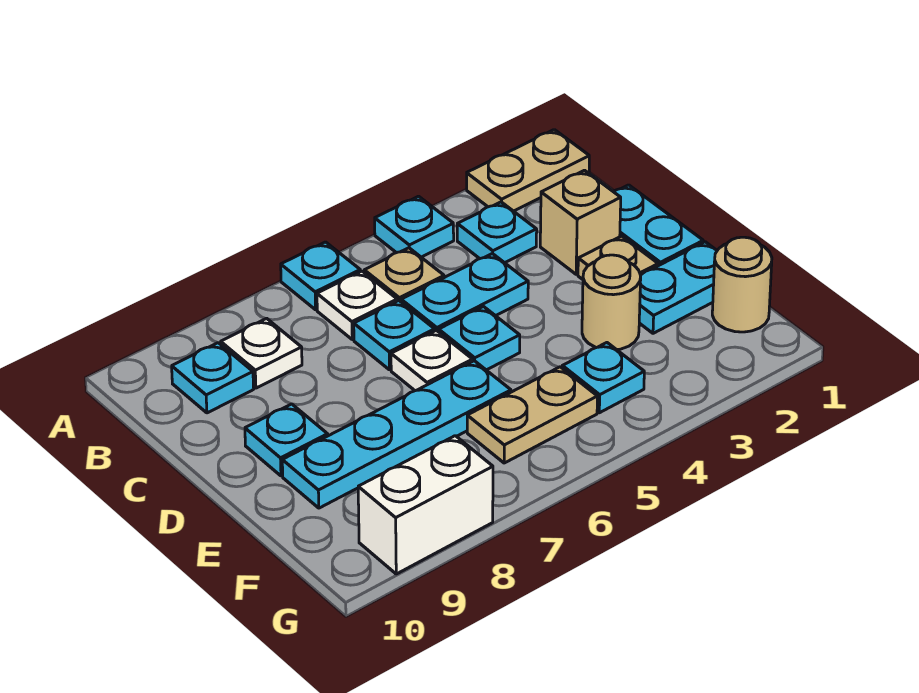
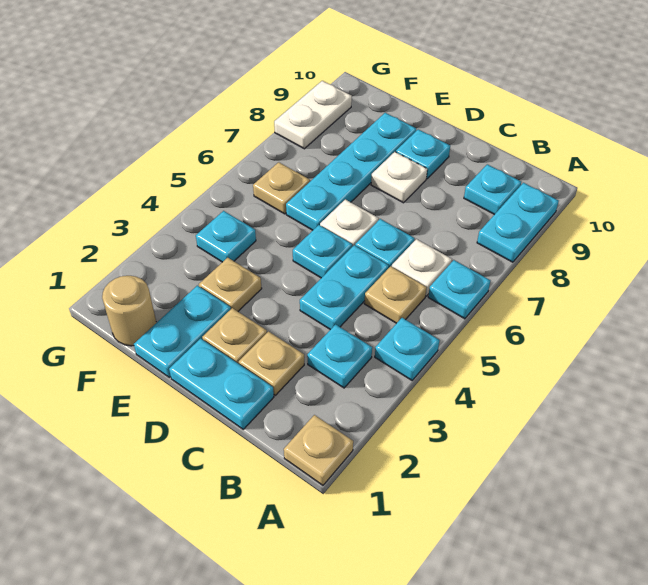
tan plate A1:A2 level 1 -> tan plate A1 level 1
none -> cyan plate A8:A9 level 1
white plate B8 level 1 -> white plate D8 level 1
tan brick C2 level 1 -> tan plate C2 level 1
tan round brick E3 level 1 -> tan plate E3 level 1
tan plate F5:F6 level 1 -> tan plate F6 level 1
white brick G8:G9 level 1 -> white plate G8:G9 level 1

